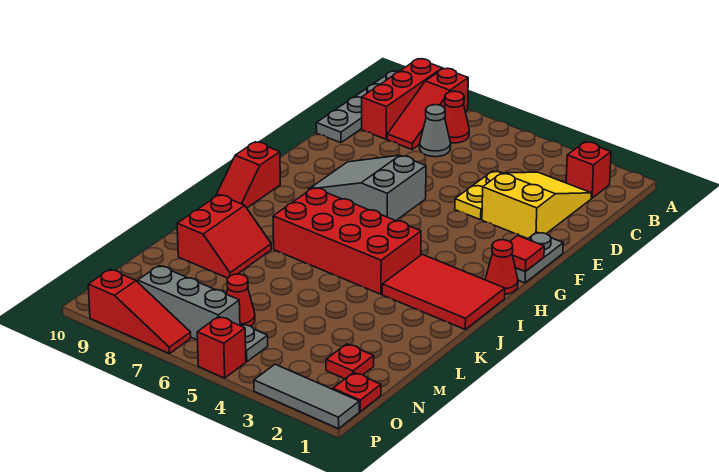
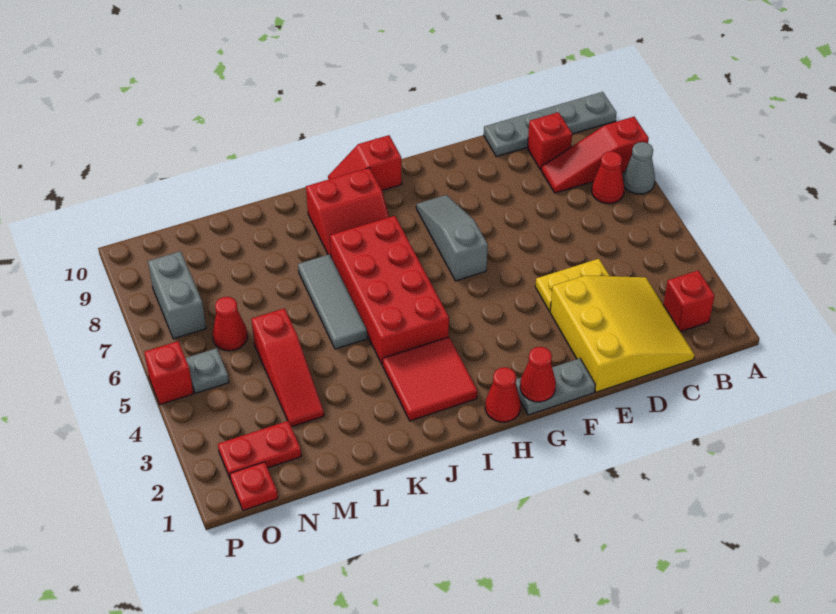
red brick A9:C9 level 1 -> red brick C9 level 1
yellow slope C2:E3 level 1 top E -> yellow slope C1:E3 level 1 top E
grey cone C7 level 1 -> grey cone A7 level 1
grey slope F6:G8 level 1 top 6 -> grey slope G6:G8 level 1 top 6
red tile G1 level 2 -> red cone G1 level 2
red tile I1:J3 level 1 -> red tile I2:J3 level 1
red slope K8:L9 level 1 top 9 -> red slope I8:J9 level 1 top 9
red plate N2 level 1 -> red plate N2:O2 level 1
grey brick O6:O8 level 1 -> grey brick O7:O8 level 1
grey tile P1:P3 level 1 -> grey tile K5:K7 level 1
red slope P7:P9 level 1 top 9 -> red slope M3:M5 level 1 top 5

